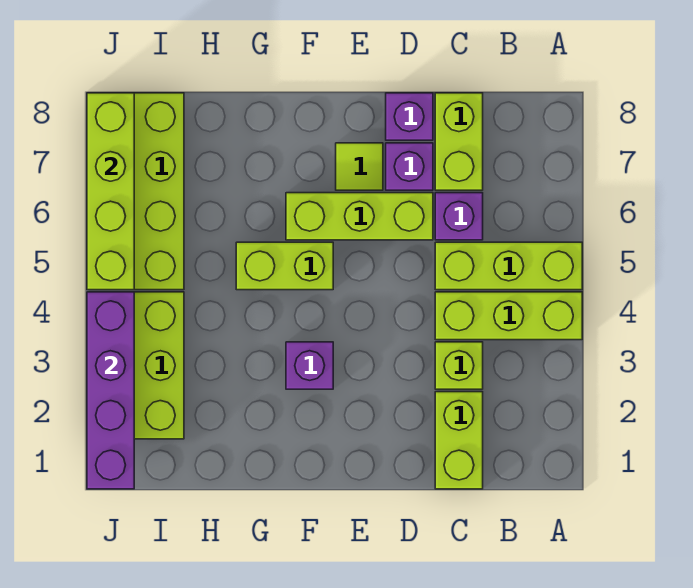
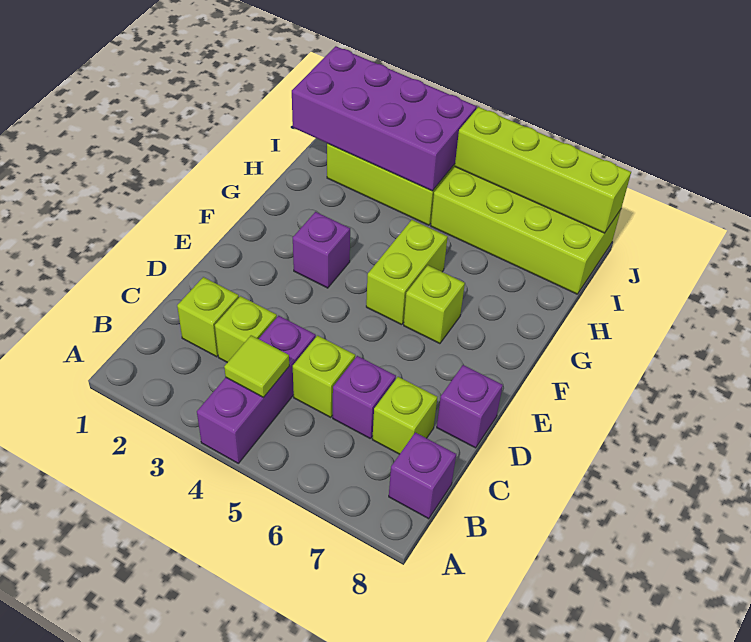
lime brick A4:C4 level 1 -> purple brick A4:C4 level 1
lime brick A5:C5 level 1 -> lime brick C5 level 1
lime brick C1:C2 level 1 -> lime brick C2 level 1
lime brick C7:C8 level 1 -> lime brick C7 level 1
lime brick D6:F6 level 1 -> lime brick F6 level 1
purple brick D7 level 1 -> purple brick B8 level 1
lime tile E7 level 1 -> lime tile B4 level 2
purple brick J1:J4 level 2 -> purple brick I1:J4 level 2

